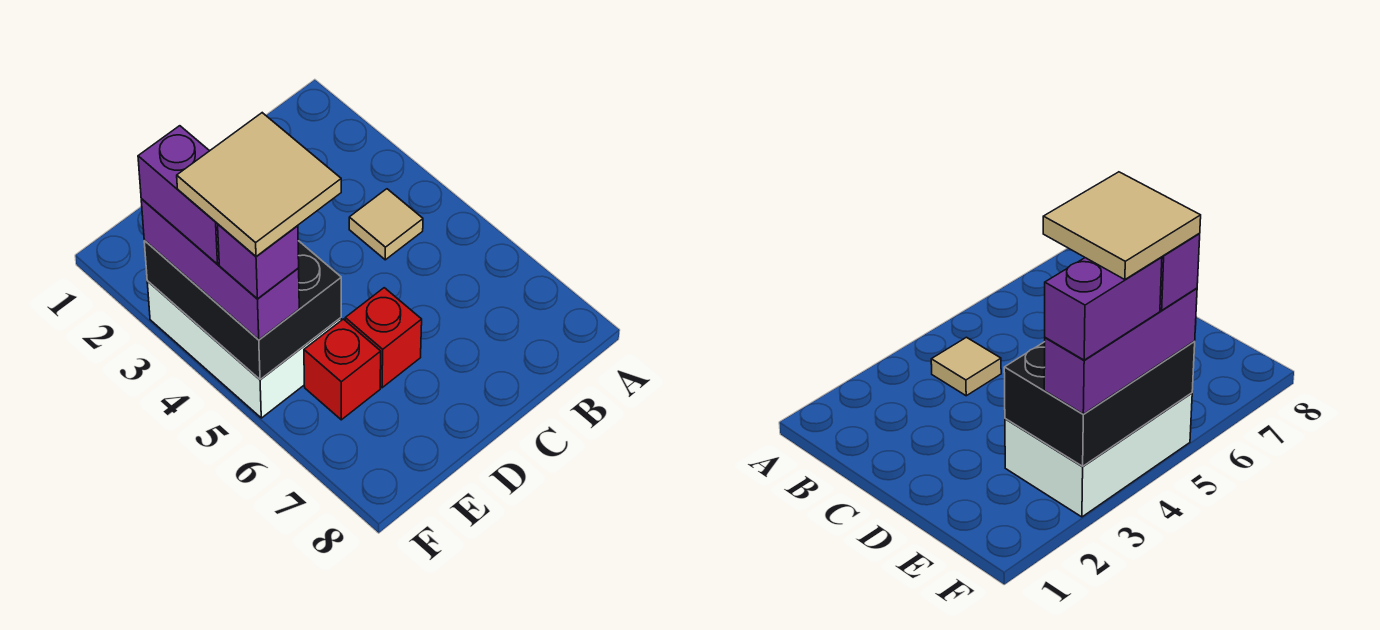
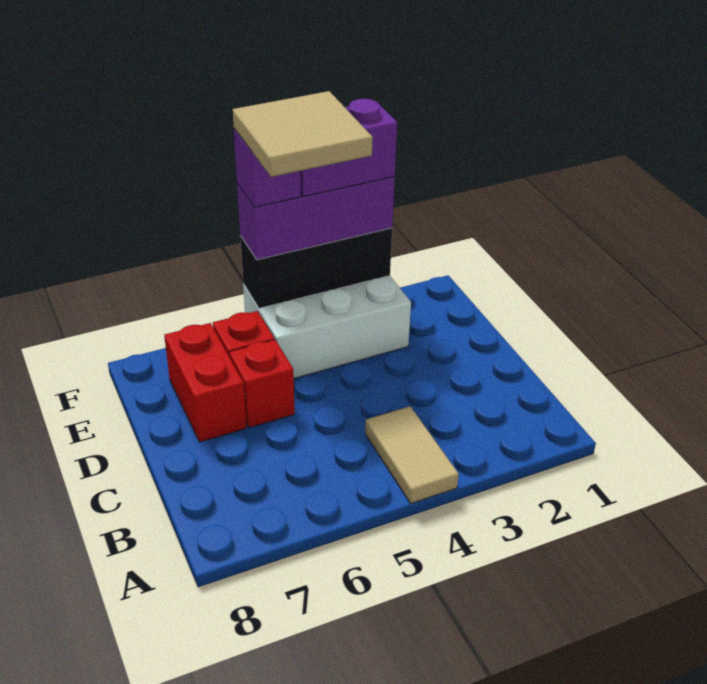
tan tile B4 level 1 -> tan tile A4:B4 level 1
none -> red brick D7:E7 level 1
black brick E3:F5 level 2 -> black brick F3:F5 level 2

